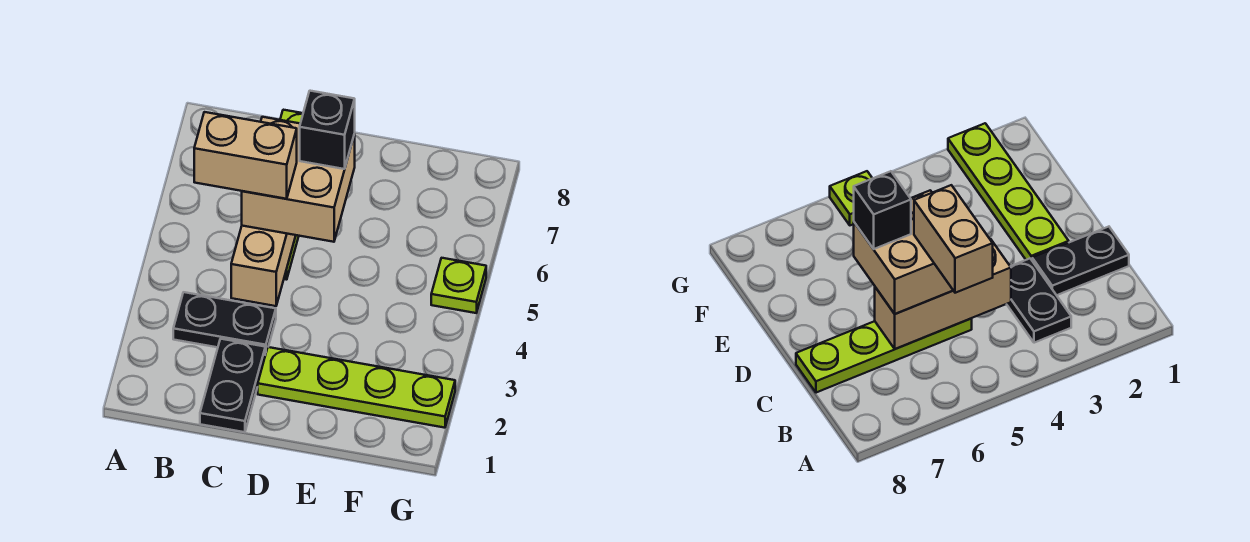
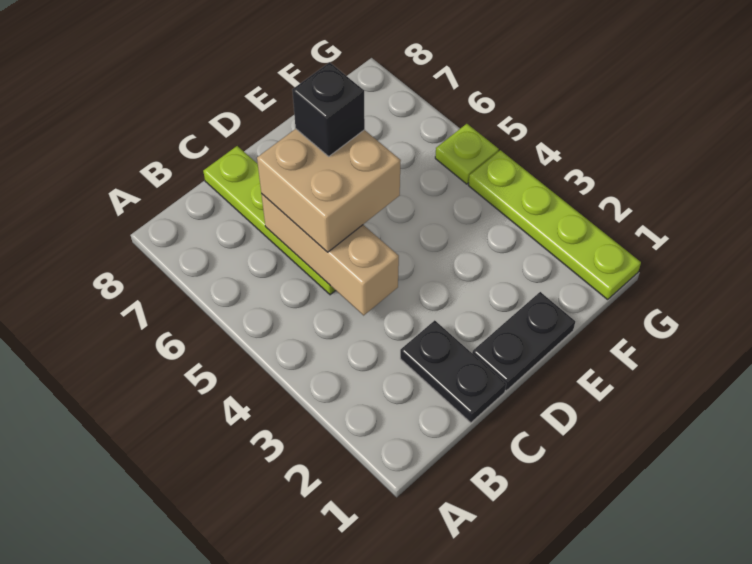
black plate B3:C3 level 1 -> black plate D1:E1 level 1
tan brick B5:C5 level 4 -> none
lime plate D2:G2 level 1 -> lime plate G1:G4 level 1

